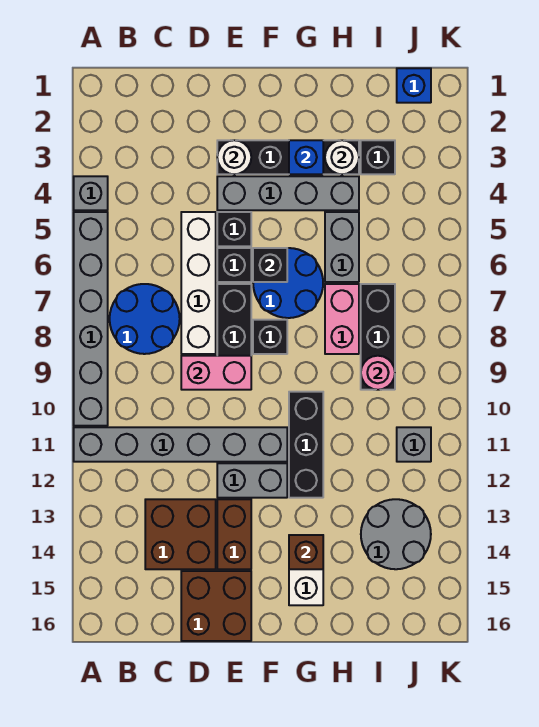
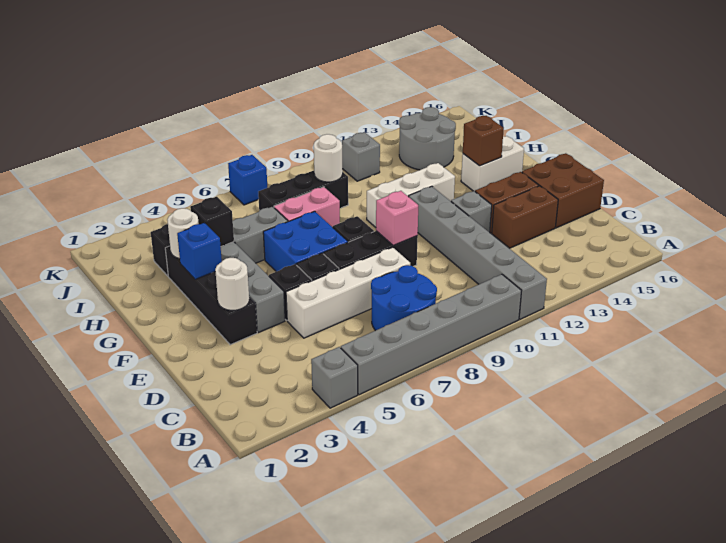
brown brick C13:D14 level 1 -> brown brick D13:D14 level 1
pink brick D9:E9 level 2 -> pink brick E9 level 2
grey brick E12:F12 level 1 -> grey brick E12 level 1
blue round brick F6:G7 level 1 -> blue brick F6:G7 level 1
black brick F6 level 2 -> black brick H4 level 2
black brick G10:G12 level 1 -> white brick G10:G12 level 1
pink round brick I9 level 2 -> white round brick I9 level 2
blue brick J1 level 1 -> blue brick K7 level 1

